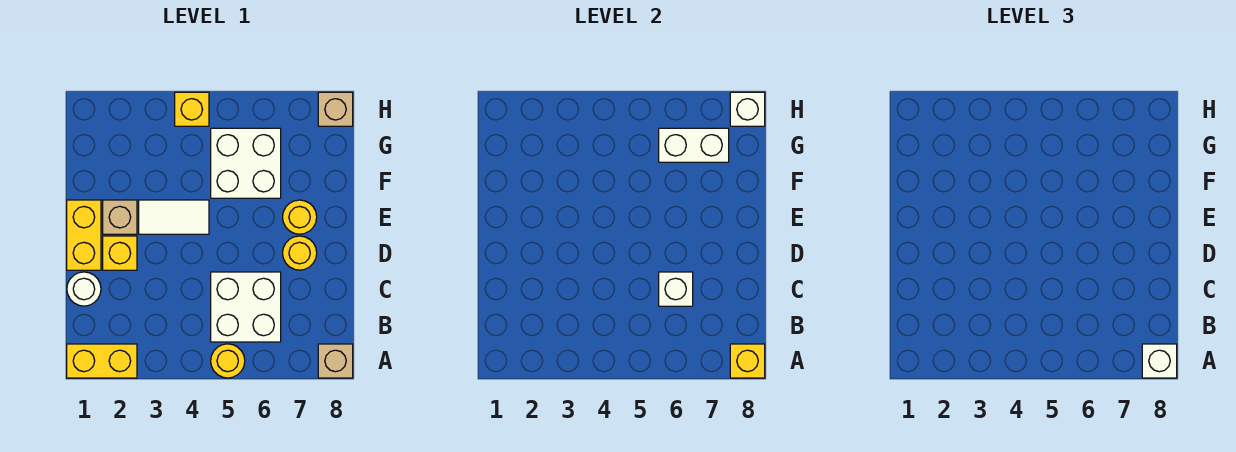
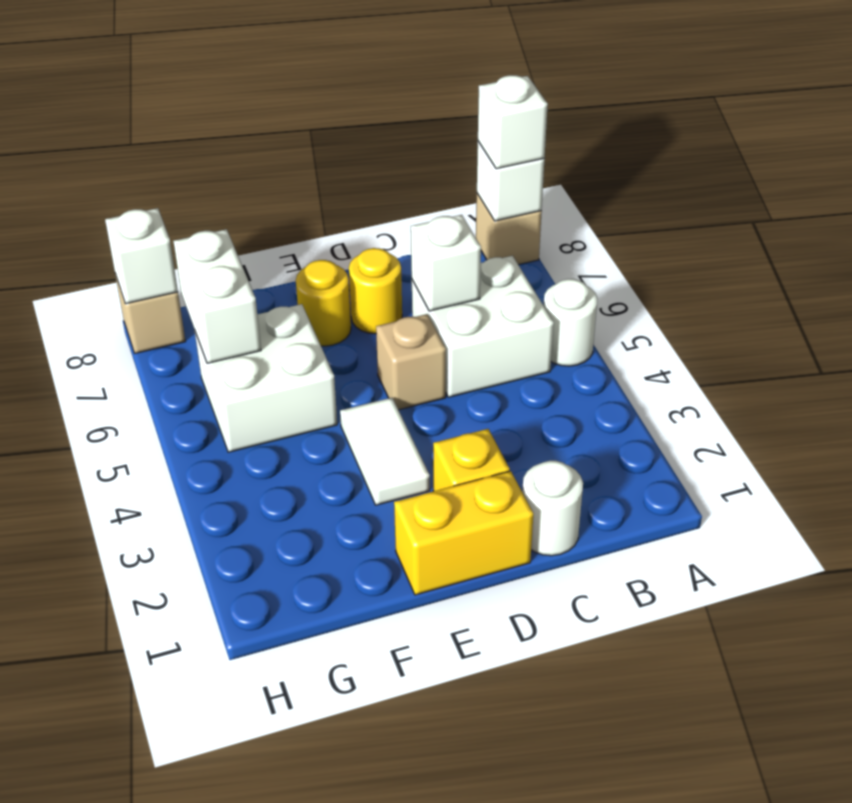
yellow brick A1:A2 level 1 -> none
yellow round brick A5 level 1 -> white round brick A5 level 1
yellow brick A8 level 2 -> white brick A8 level 2
tan brick E2 level 1 -> tan brick D5 level 1
yellow brick H4 level 1 -> none

